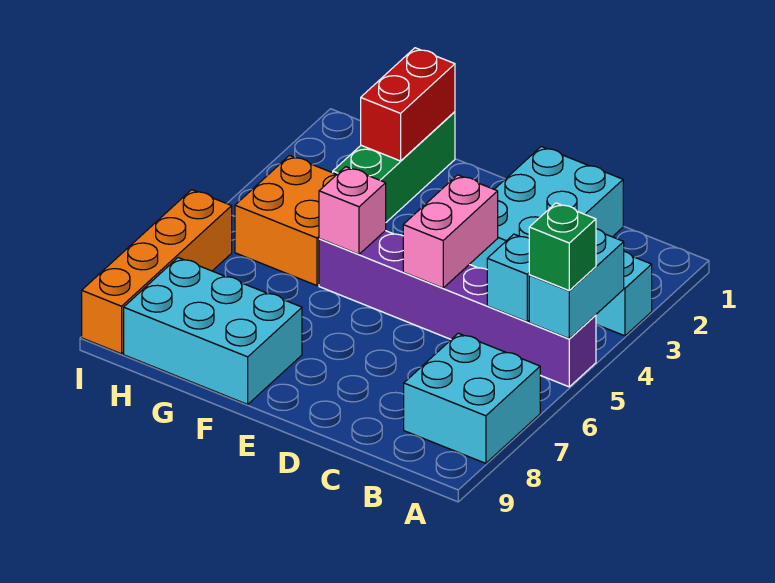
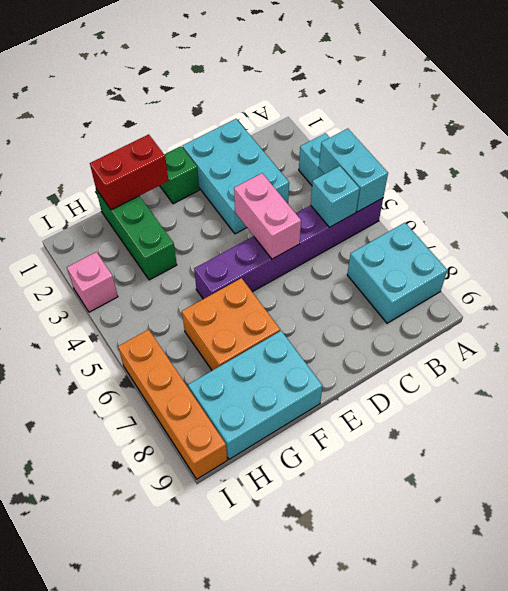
green brick A5 level 3 -> green brick E1 level 1
pink brick F5 level 2 -> pink brick I3 level 1
red brick G1:G2 level 2 -> red brick F1:G1 level 2
orange brick G4:H5 level 1 -> orange brick F6:G7 level 1

